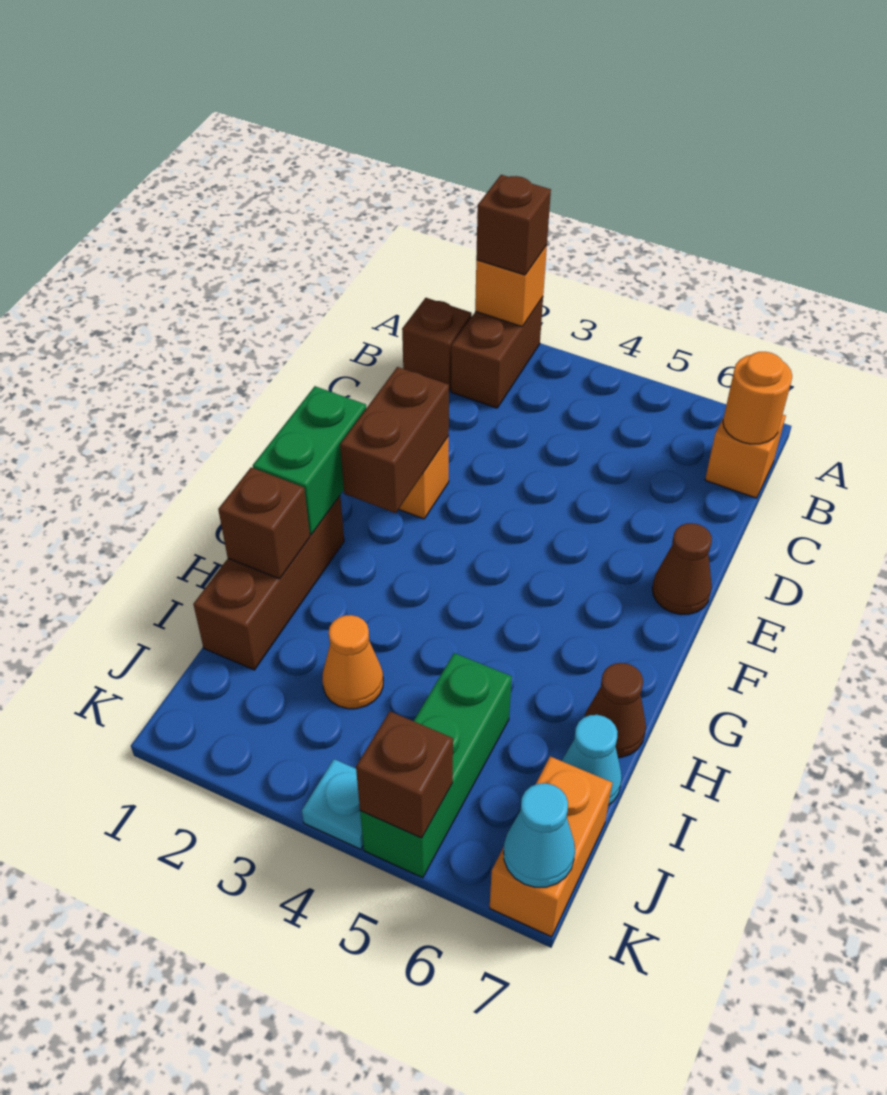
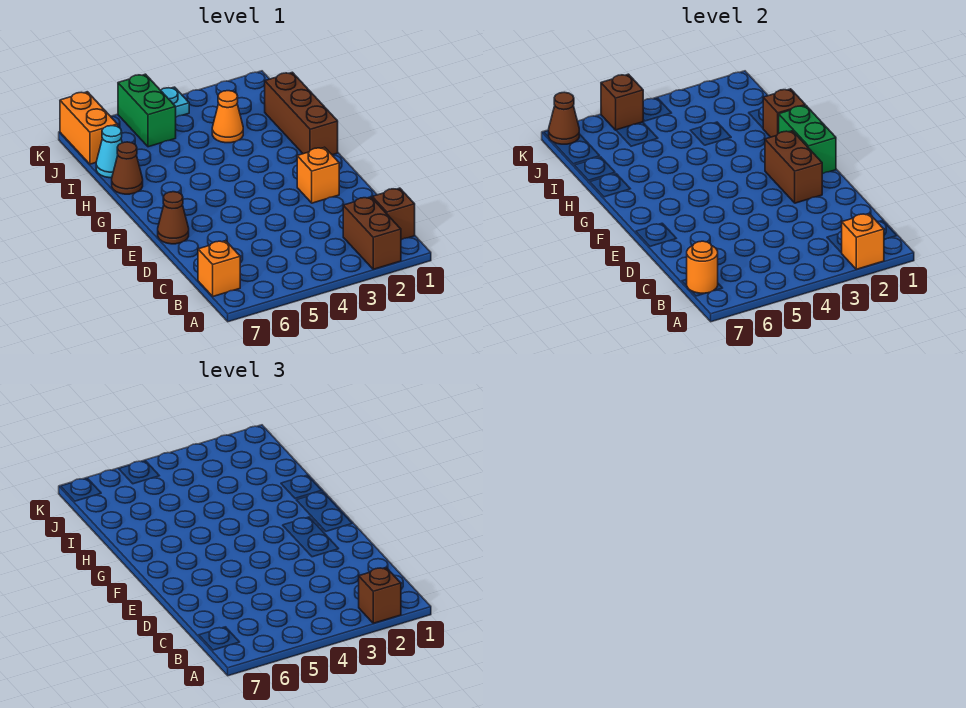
green brick I5:K5 level 1 -> green brick J5:K5 level 1
cyan cone K7 level 2 -> brown cone K7 level 2

